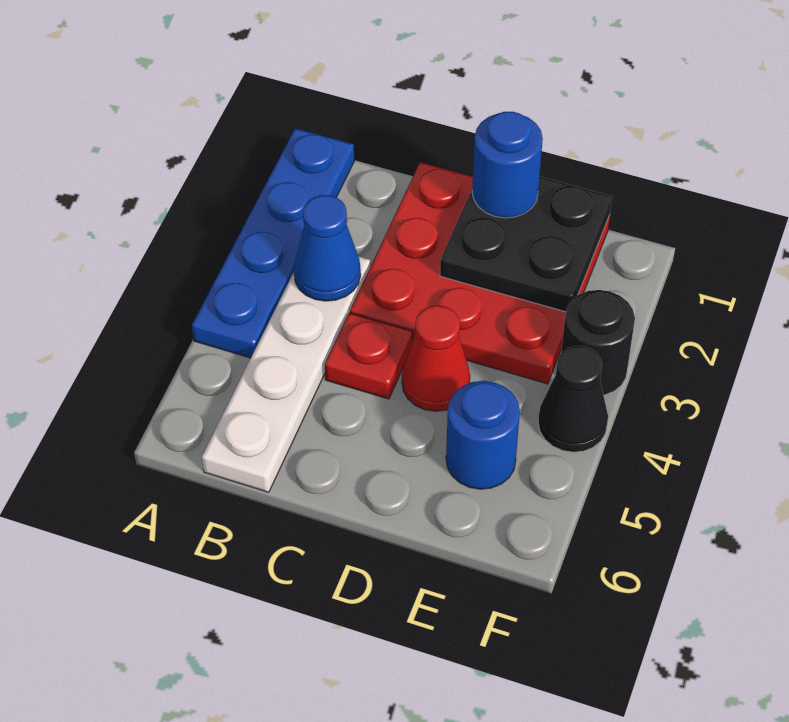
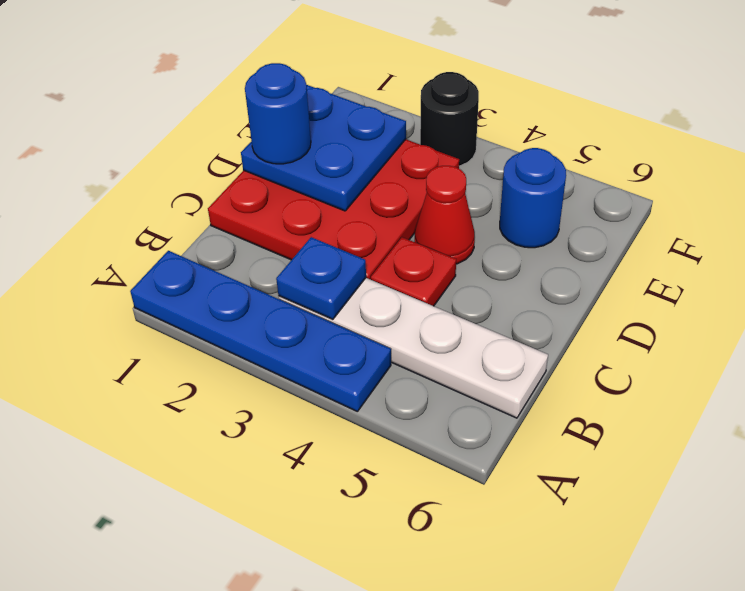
blue cone B3 level 2 -> blue plate B3 level 2
black plate D1:E2 level 2 -> blue plate D1:E2 level 2
black cone F4 level 1 -> none

